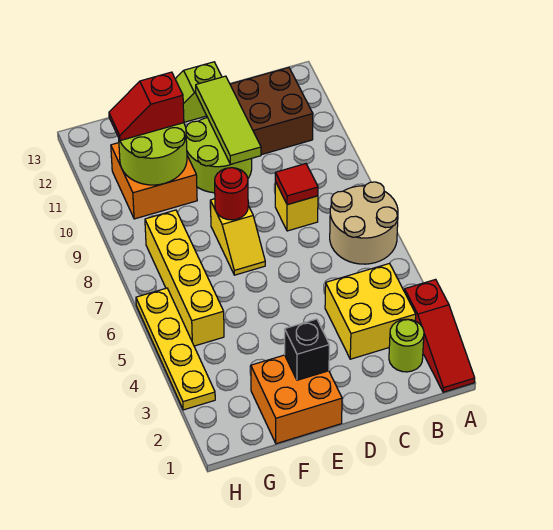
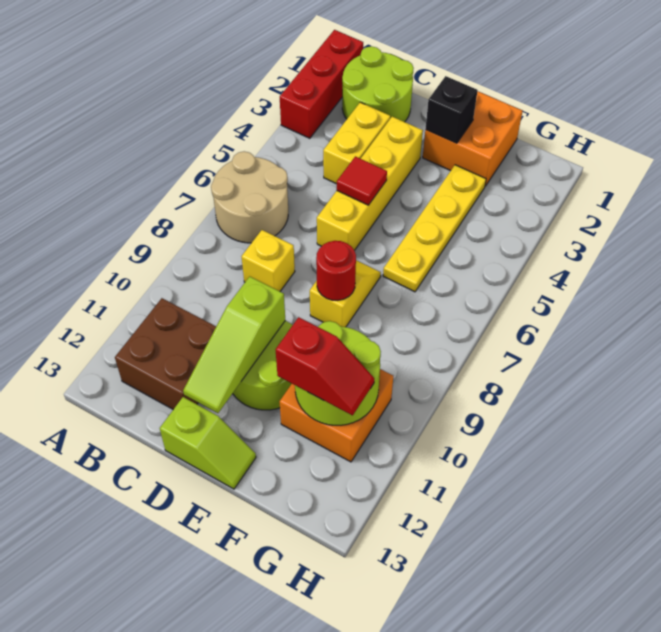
red slope A1:A3 level 1 top 3 -> red brick A1:A3 level 1
lime round brick B2 level 1 -> lime round brick B1:C2 level 1
yellow brick B3:C4 level 1 -> yellow brick C3:C4 level 1
red tile C8 level 2 -> red tile D5 level 2
lime tile D10:D12 level 2 -> lime slope D10:D12 level 2 top 10
yellow brick G5:G8 level 1 -> yellow brick D3:D6 level 1
yellow plate H3:H6 level 1 -> yellow plate F3:F6 level 1

